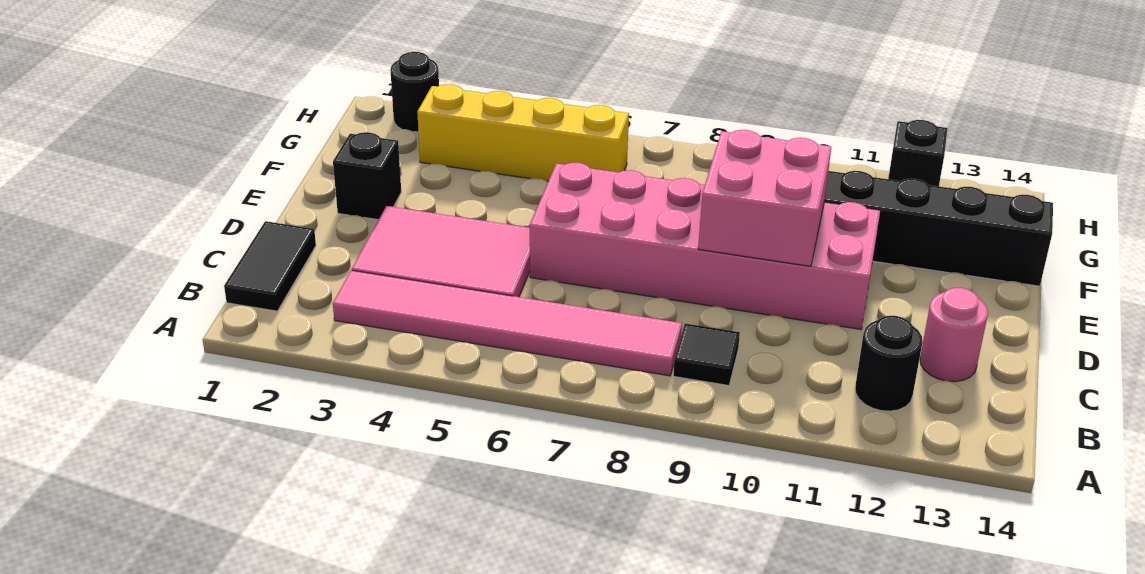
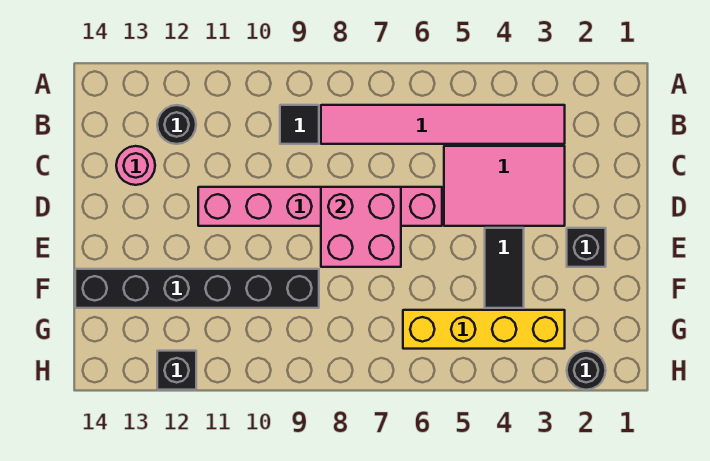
black tile B1:C1 level 1 -> black tile E4:F4 level 1
pink brick D6:E11 level 1 -> pink brick D6:D11 level 1
pink brick D9:E10 level 2 -> pink brick D7:E8 level 2

